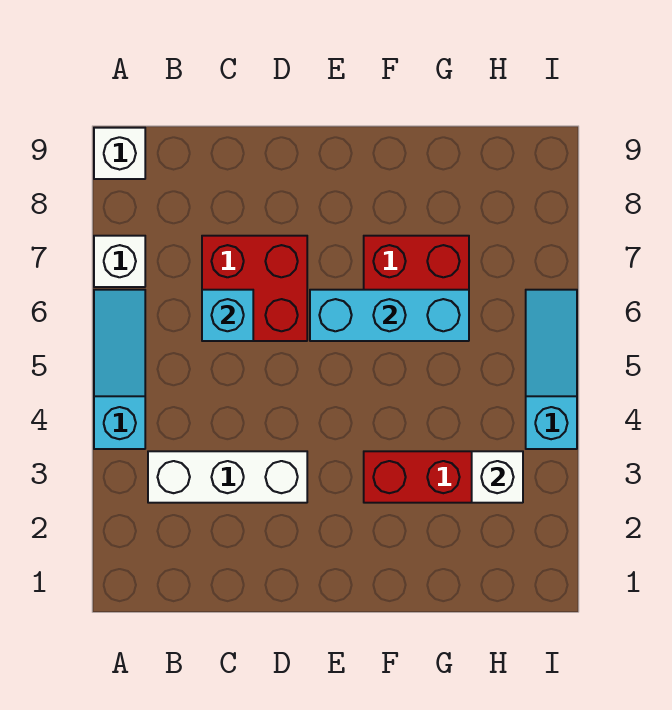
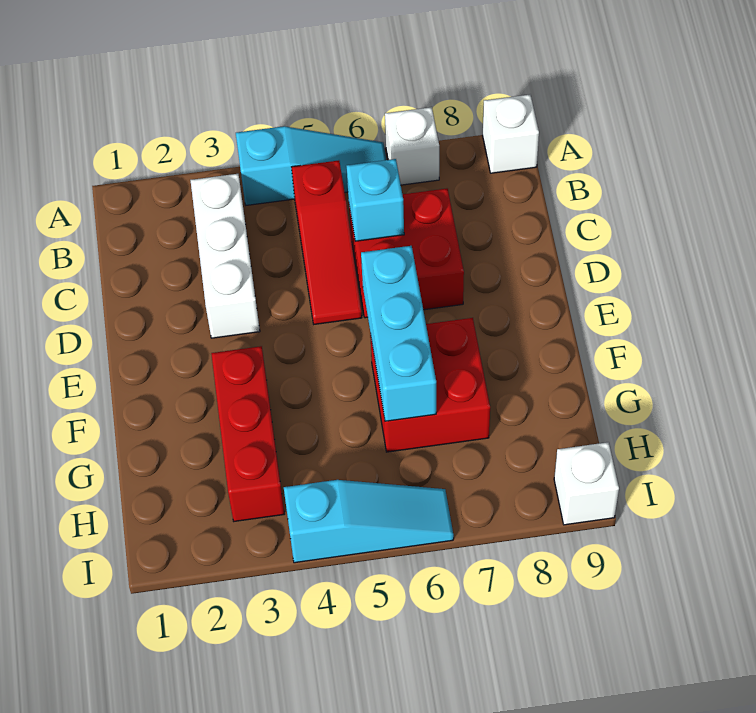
none -> red slope B5:D5 level 1 top B
white brick H3 level 2 -> white brick I9 level 1

